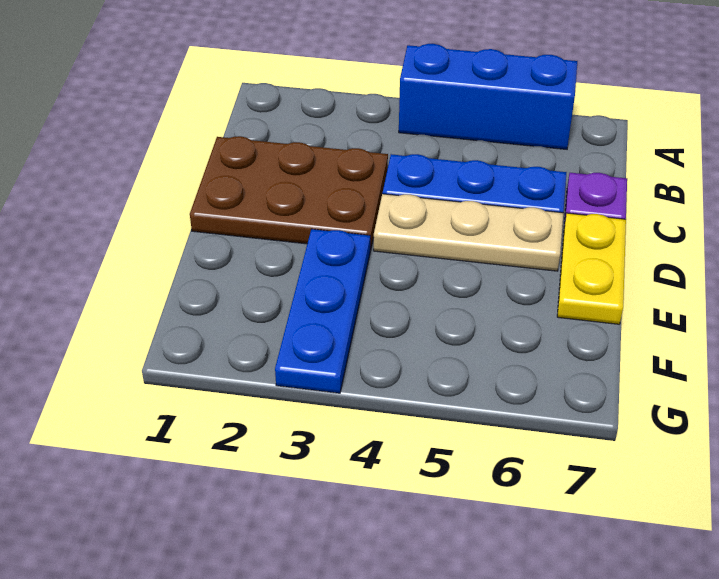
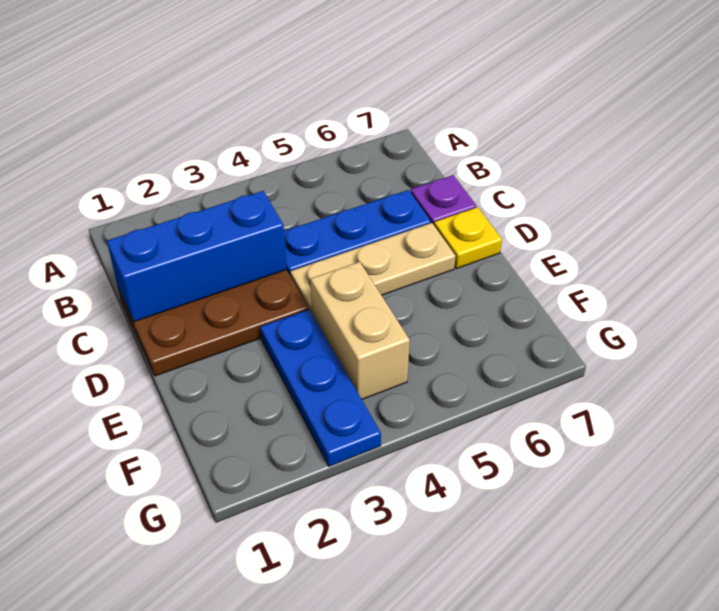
blue brick A4:A6 level 1 -> blue brick C1:C3 level 2
yellow plate D7:E7 level 1 -> yellow plate D7 level 1
none -> tan brick E4:F4 level 1

